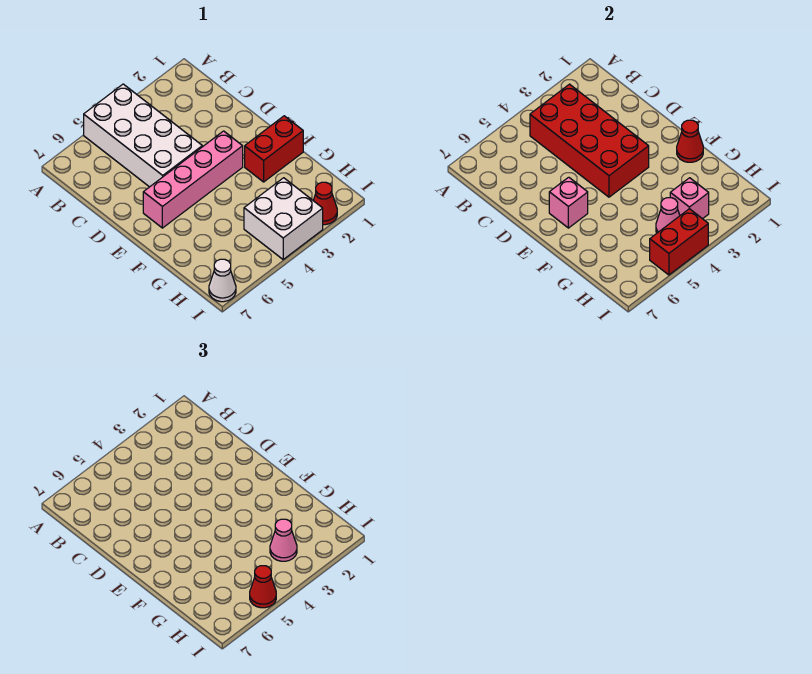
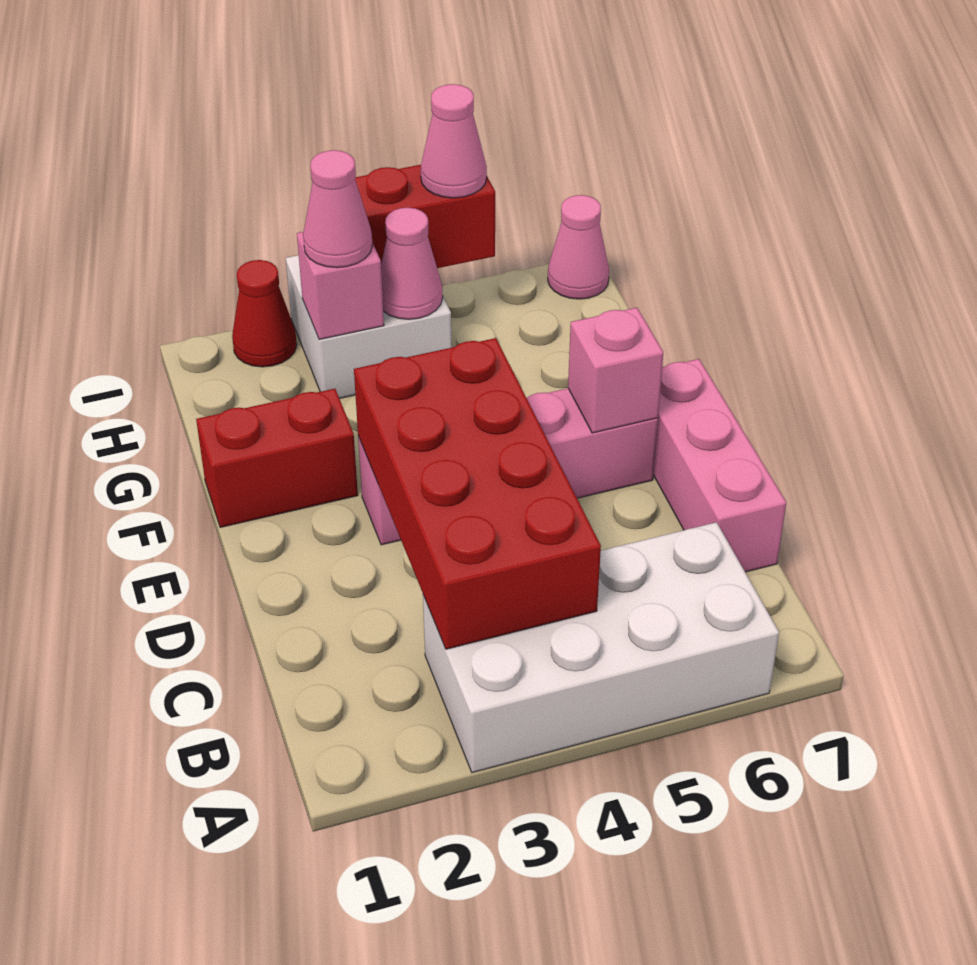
white brick A4:D5 level 1 -> white brick A3:B6 level 1
none -> pink brick C7:E7 level 1
red cone F1 level 2 -> none
red cone I5 level 3 -> pink cone I5 level 3
white cone I7 level 1 -> pink cone I7 level 1

